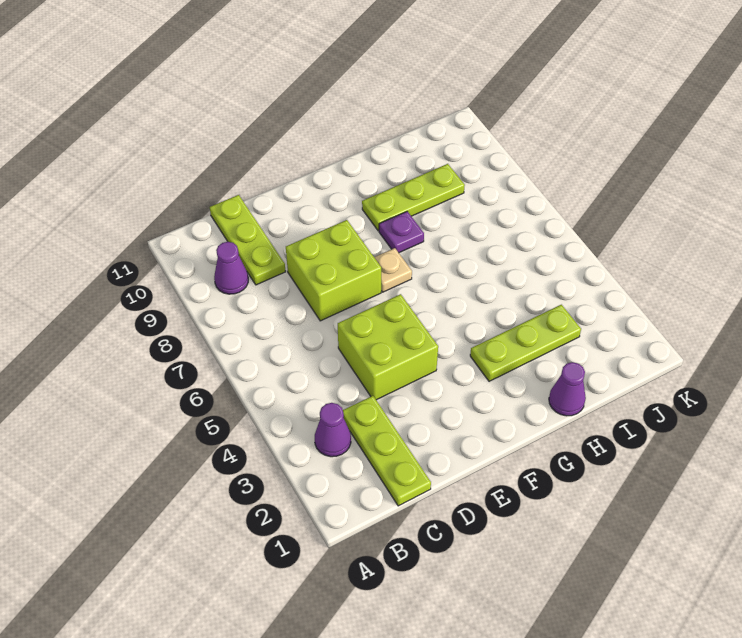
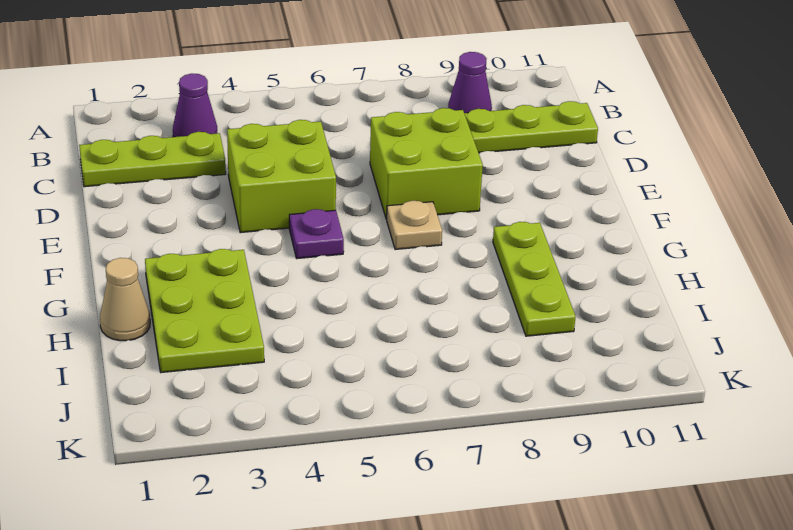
lime plate G3:I3 level 1 -> lime plate G2:I3 level 1
purple plate G8 level 1 -> purple plate F5 level 1
purple cone H1 level 1 -> tan cone H1 level 1

